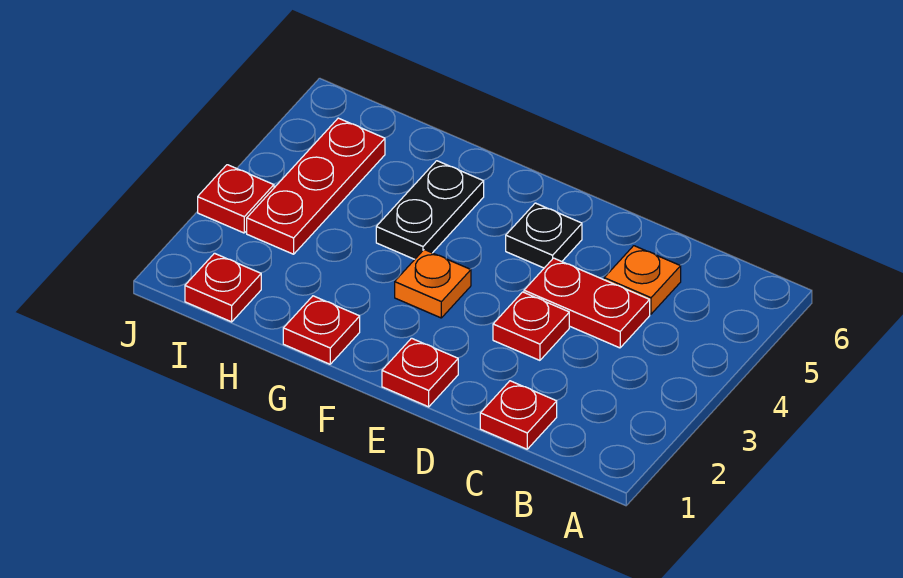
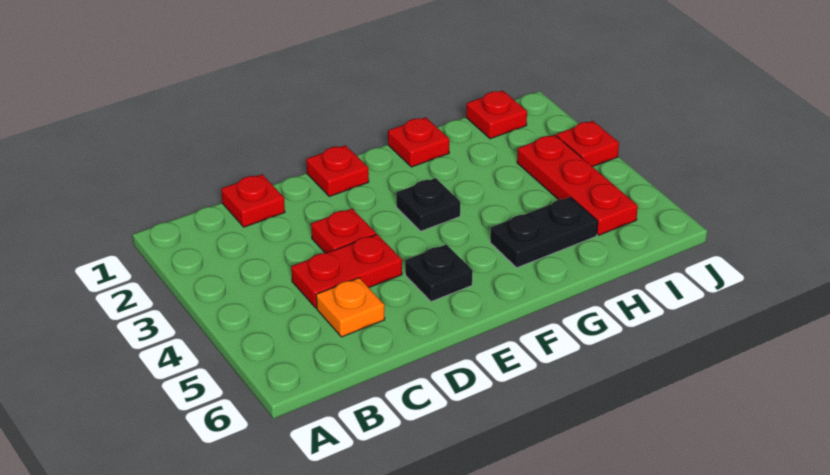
orange plate F3 level 1 -> black plate F3 level 1
black plate G4:G5 level 1 -> black plate G5:H5 level 1

